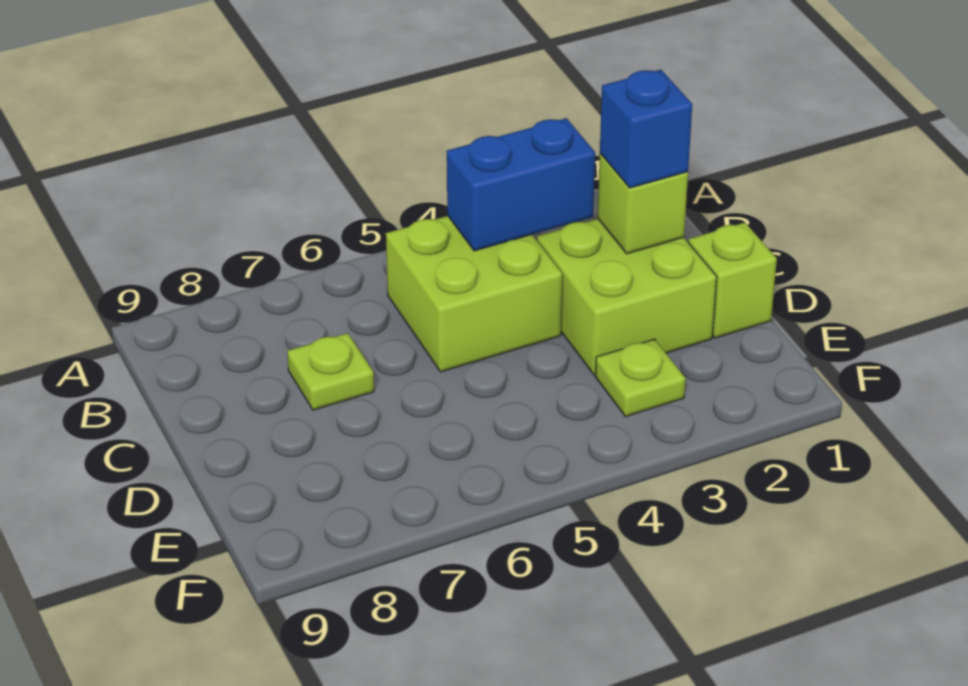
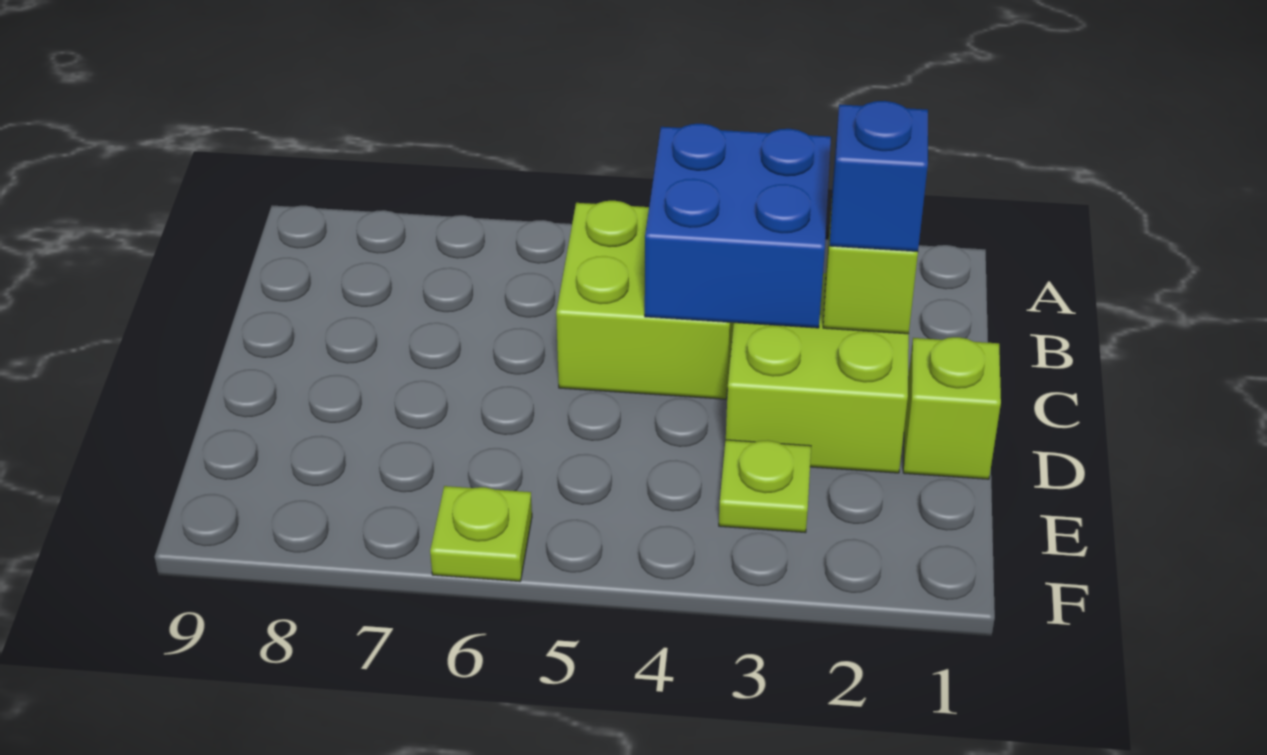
blue brick B3:B4 level 2 -> blue brick B3:C4 level 2
lime plate C7 level 1 -> lime plate F6 level 1

